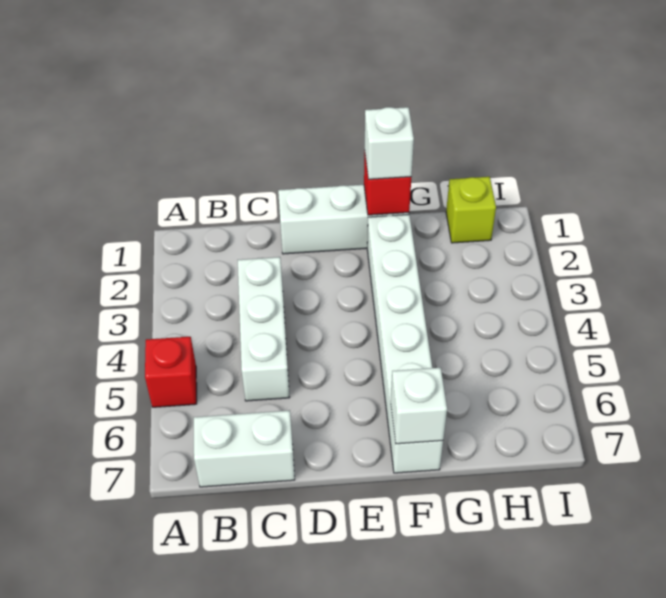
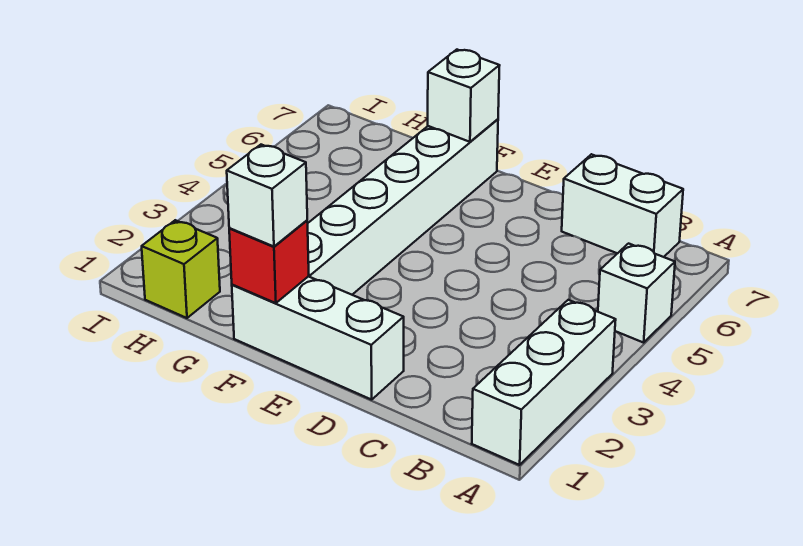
red brick A5 level 1 -> white brick A5 level 1
white brick C3:C5 level 1 -> white brick A1:A3 level 1

